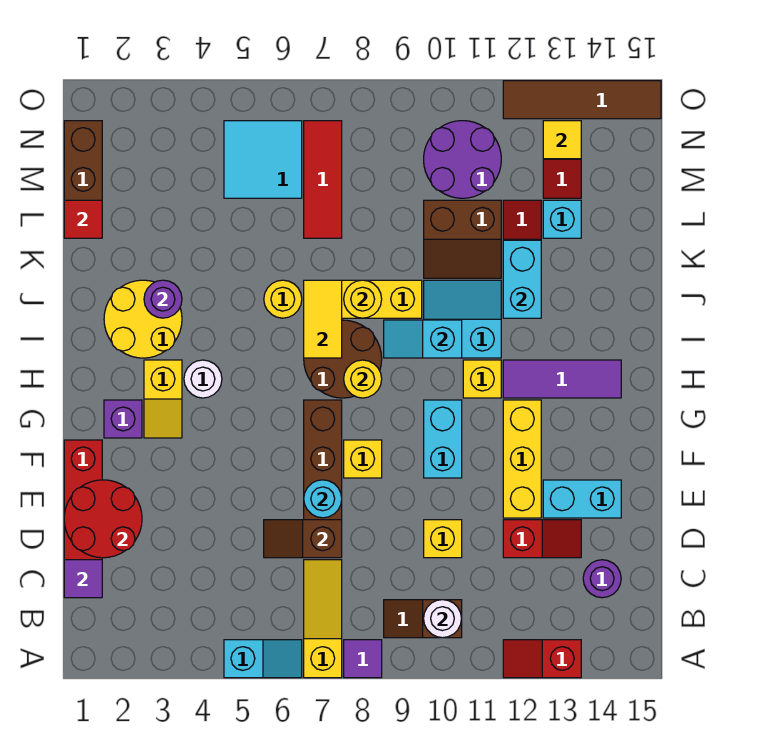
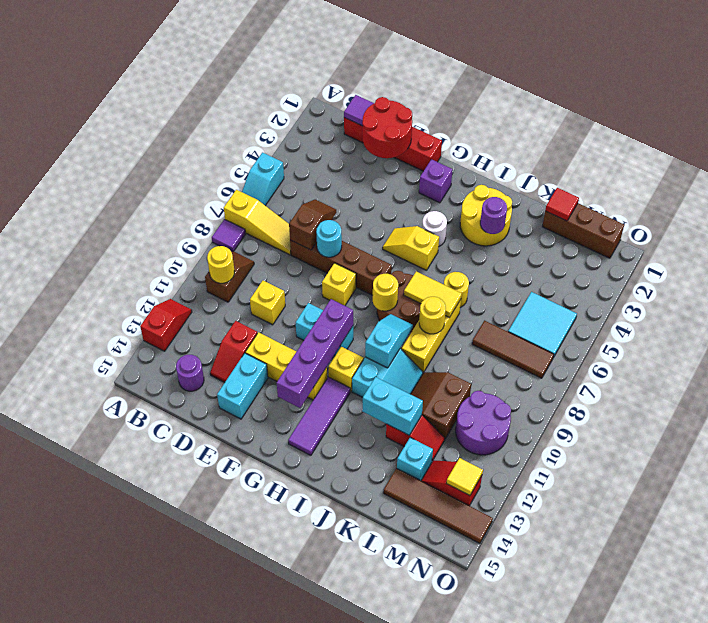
white round brick B10 level 2 -> yellow round brick B10 level 2
yellow slope G3:H3 level 1 top H -> yellow slope G5:H5 level 1 top H
none -> purple brick G10:G13 level 2
red tile L7:N7 level 1 -> brown tile L7:N7 level 1
brown tile O12:O15 level 1 -> brown tile L14:O14 level 1

